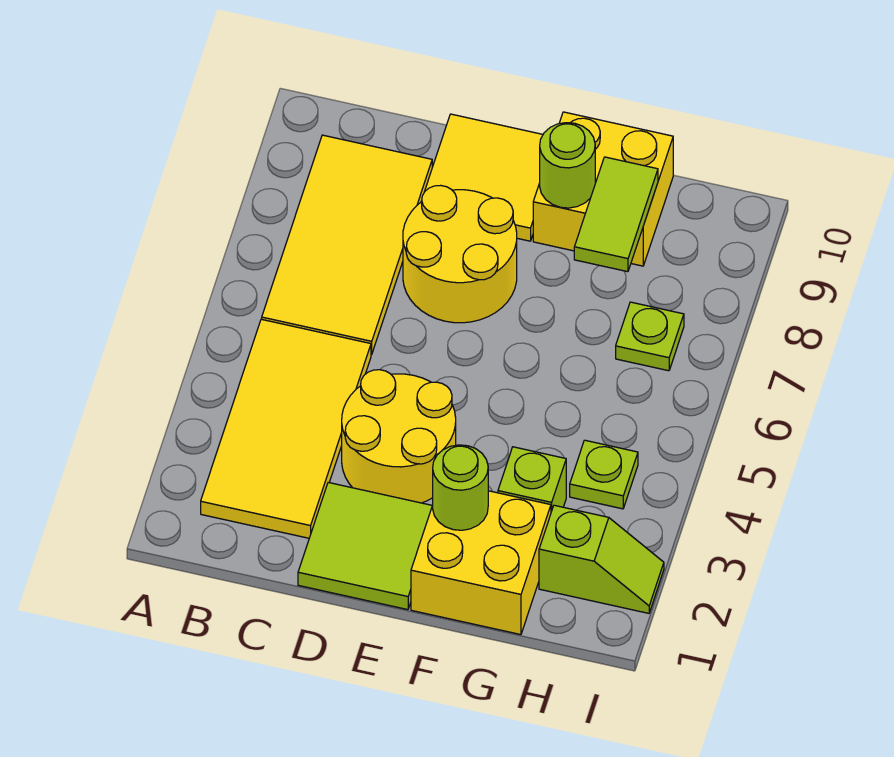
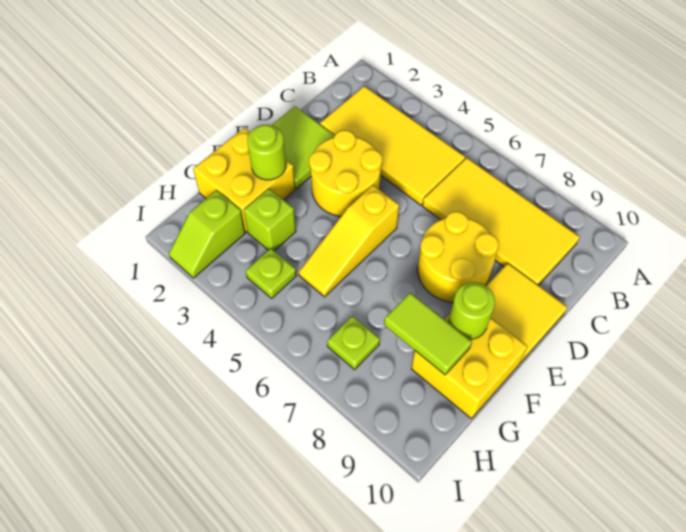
none -> yellow slope E5:G5 level 1 top E

